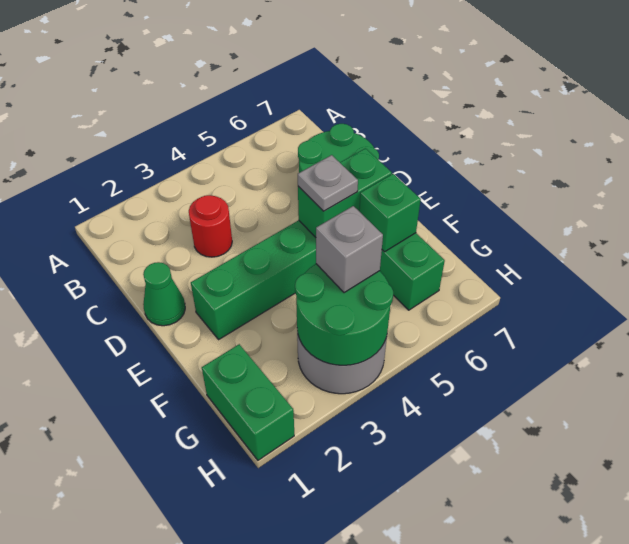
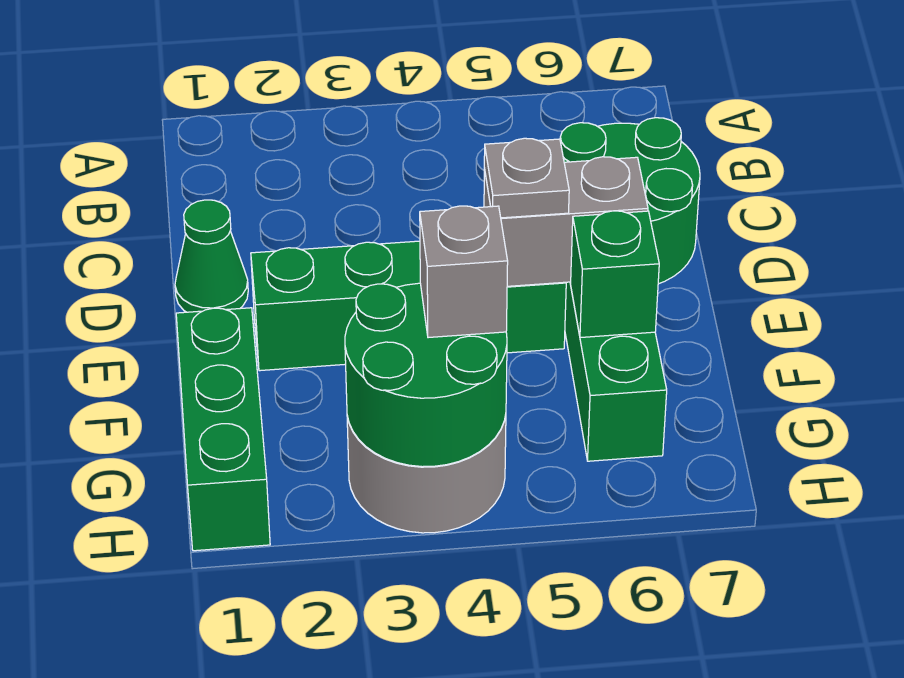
red round brick C3 level 1 -> none
green brick E5:E6 level 2 -> grey brick E5:E6 level 2
green brick G1:H1 level 1 -> green brick F1:H1 level 1

